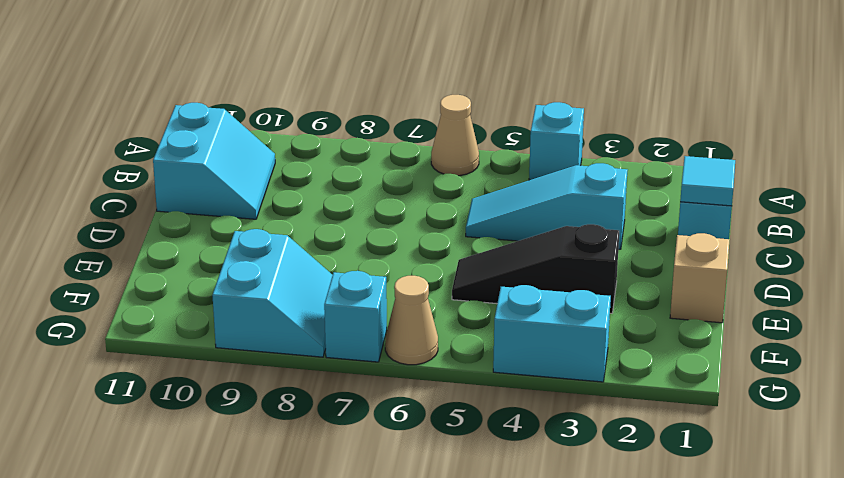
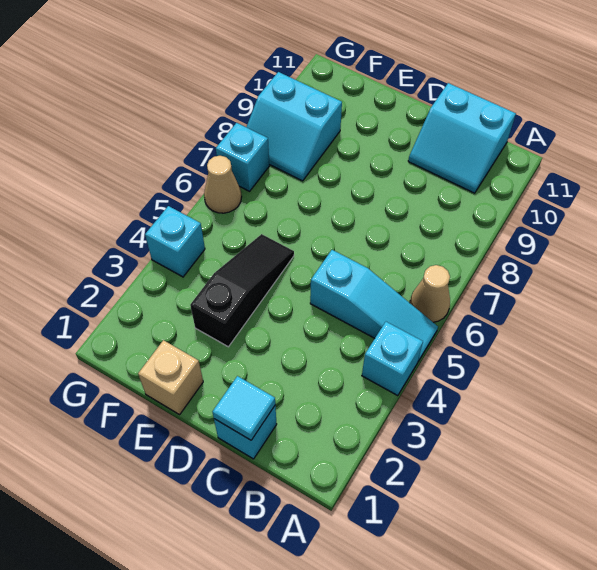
cyan slope C3:C5 level 1 top 3 -> cyan slope A5:C5 level 1 top C
cyan brick G3:G4 level 1 -> cyan brick G4 level 1

